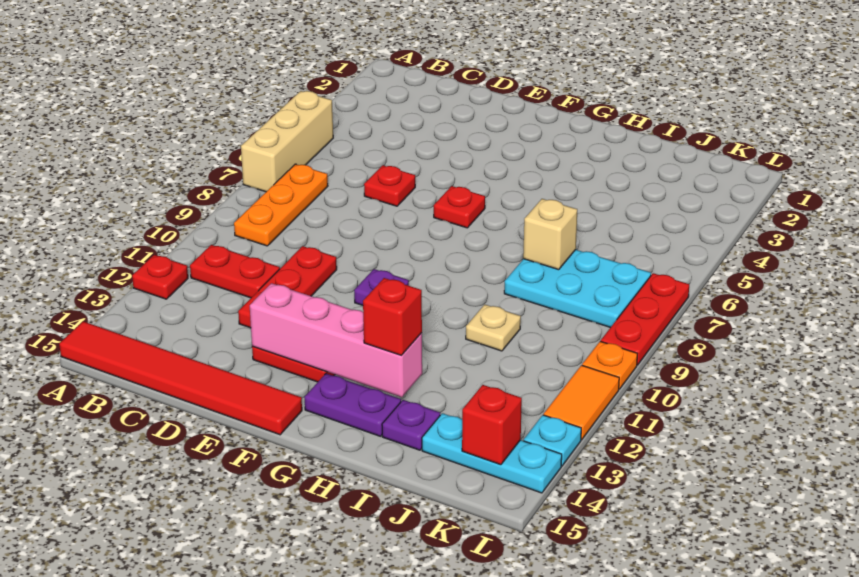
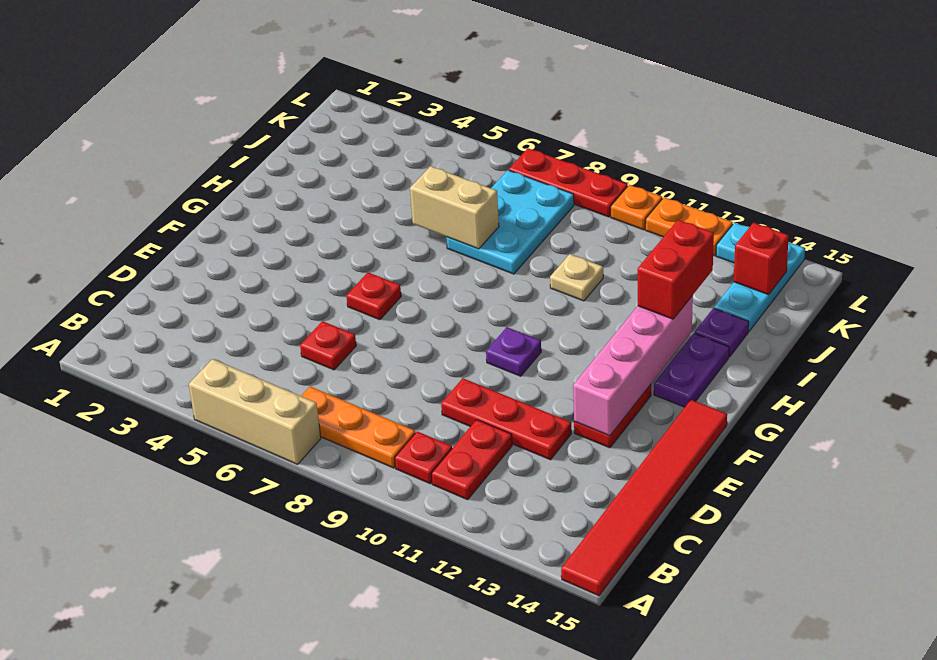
red plate A12 level 1 -> red plate B10 level 1
red brick H13 level 3 -> red brick H13:I13 level 3
tan brick I7 level 2 -> tan brick I6:I7 level 2
orange tile L11:L12 level 1 -> orange plate L11:L12 level 1

